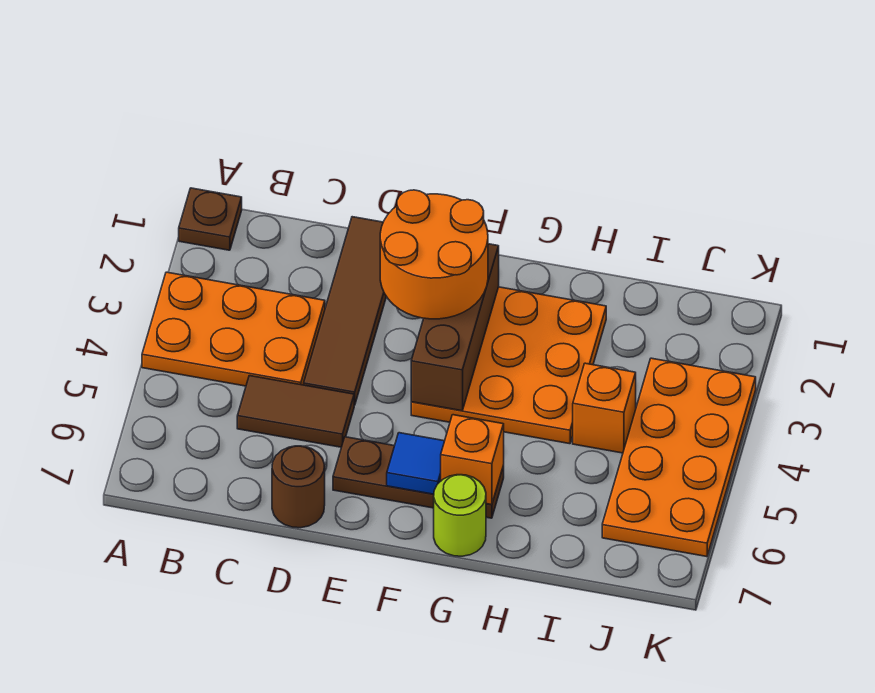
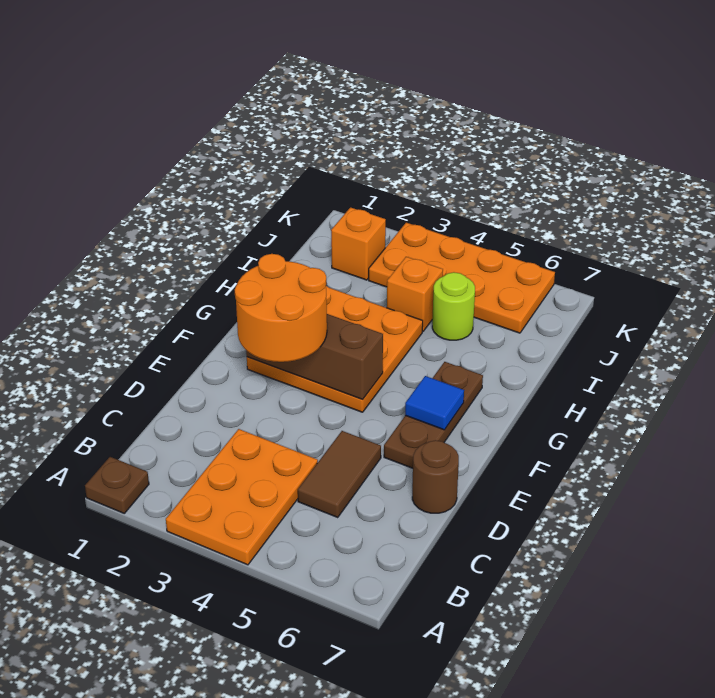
brown tile D1:D4 level 1 -> none
orange brick G6 level 2 -> orange brick J2 level 1
lime round brick G7 level 1 -> lime round brick I5 level 1

